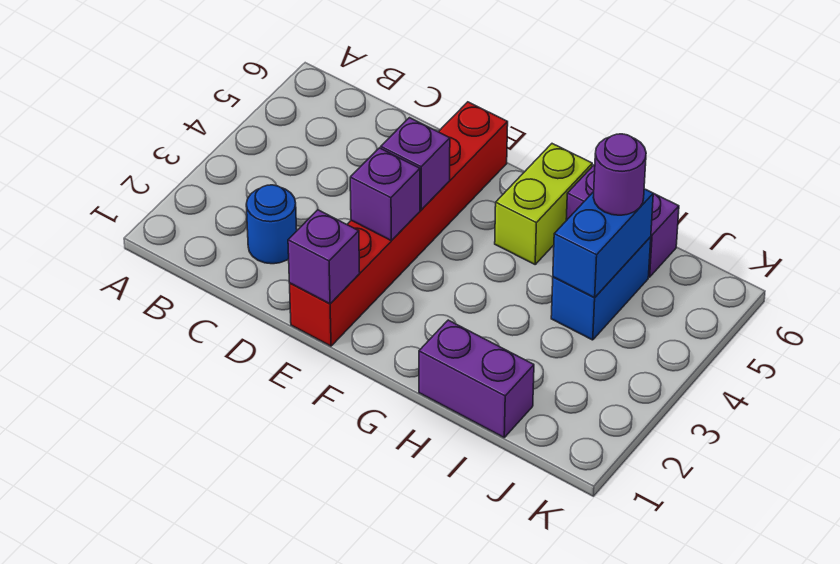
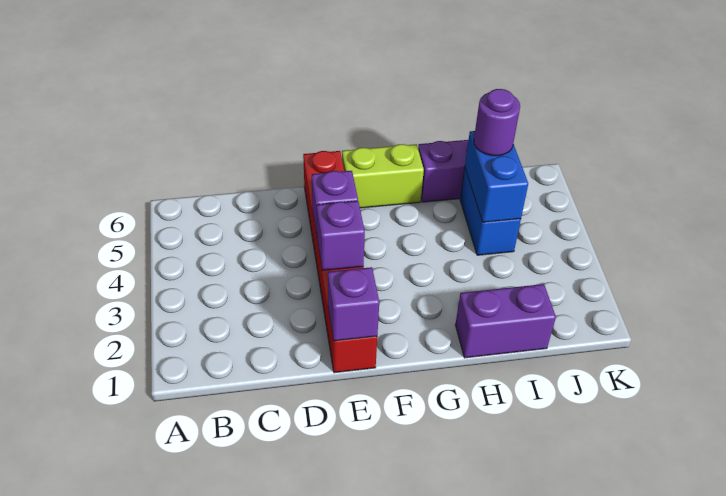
blue round brick C2 level 1 -> none
lime brick G5:G6 level 1 -> lime brick F6:G6 level 1

